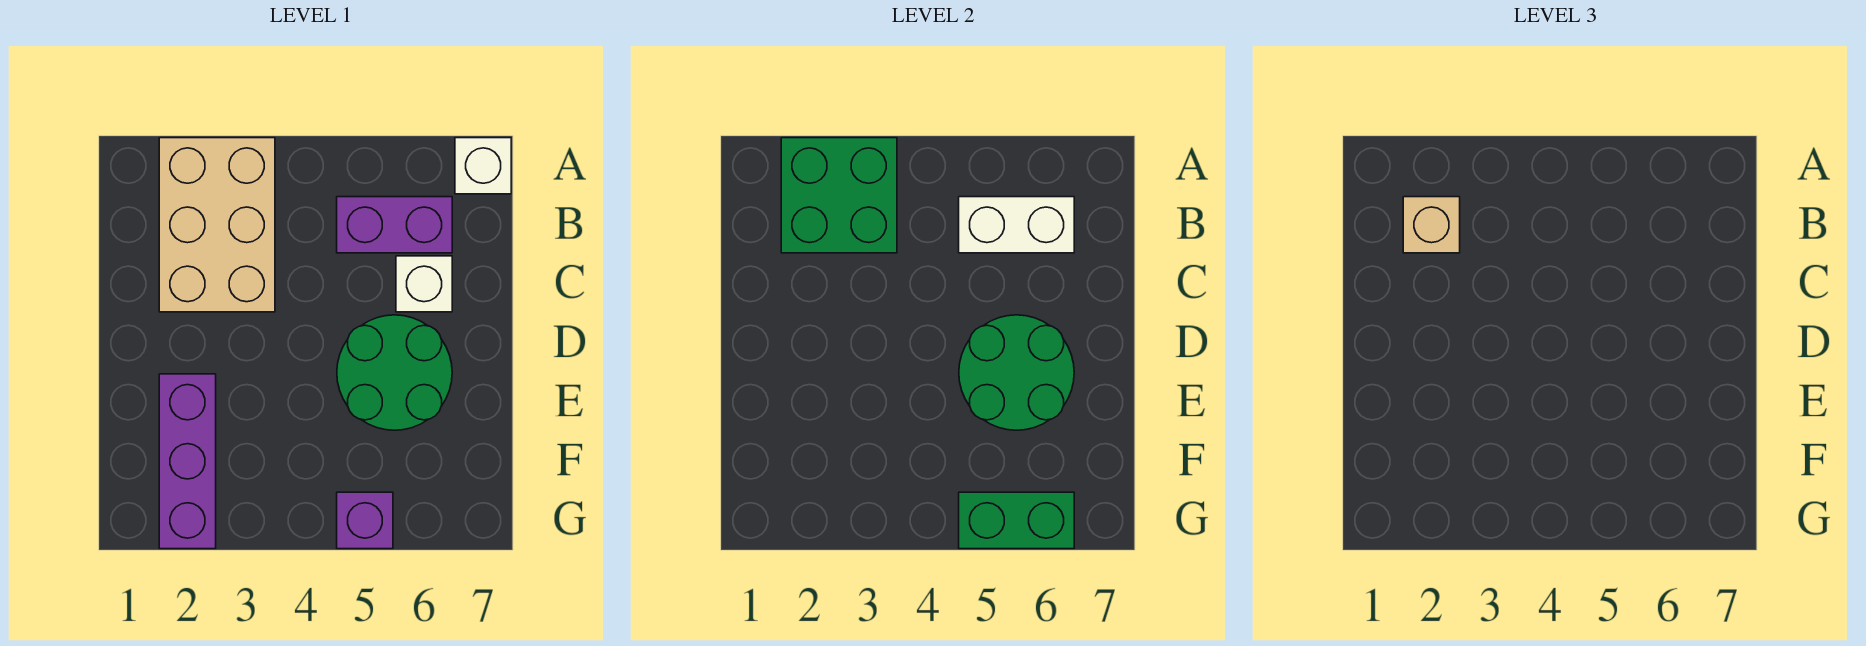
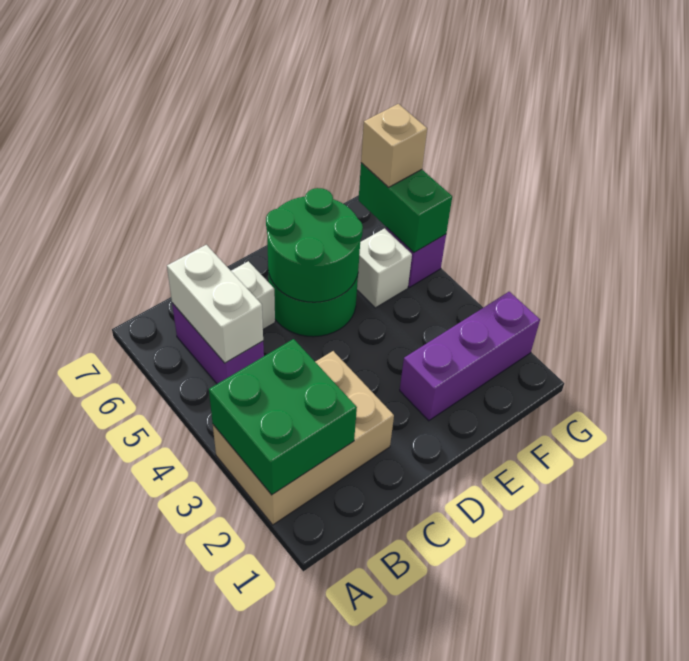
white brick A7 level 1 -> white brick F5 level 1
tan brick B2 level 3 -> tan brick G6 level 3

